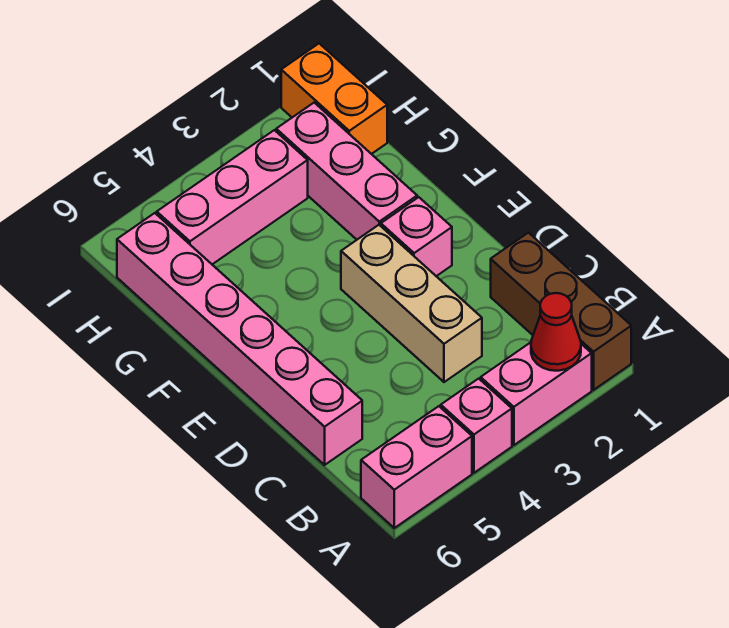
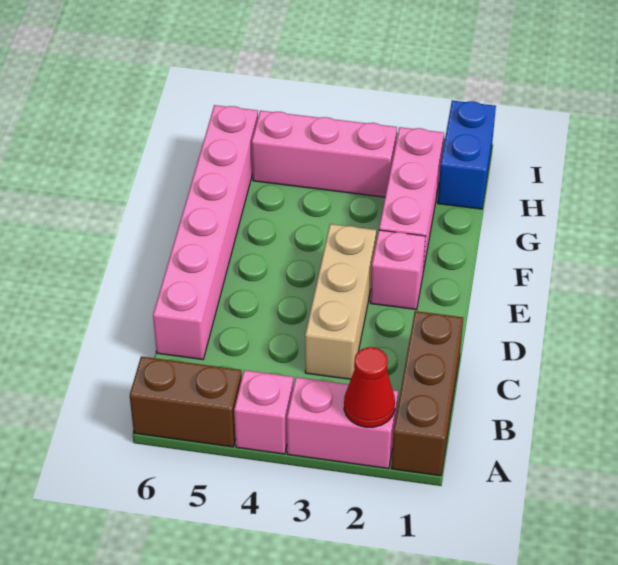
pink brick A5:A6 level 1 -> brown brick A5:A6 level 1
orange brick H1:I1 level 1 -> blue brick H1:I1 level 1

